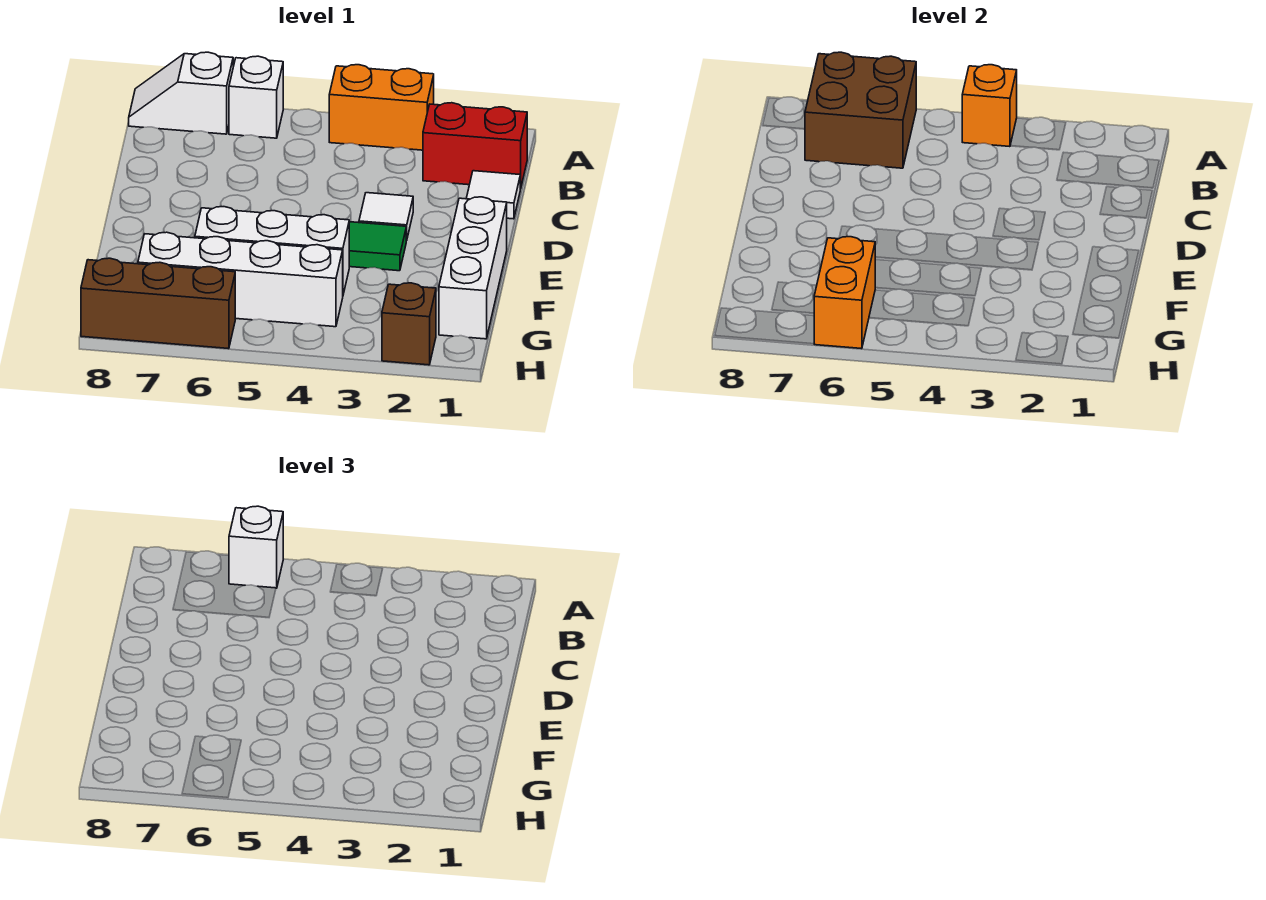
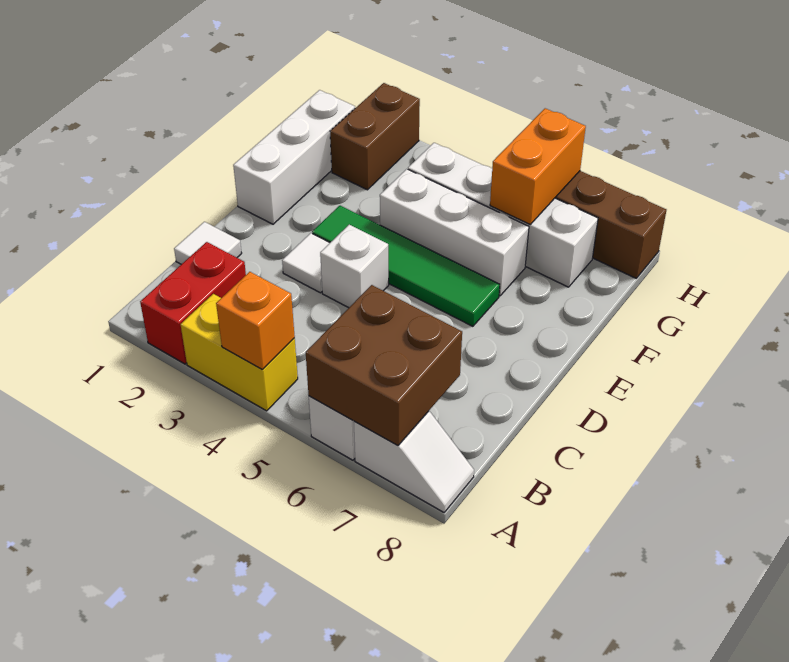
orange brick A3:A4 level 1 -> yellow brick A3:A4 level 1
white brick A6 level 3 -> white brick D4 level 1
red brick B1:B2 level 1 -> red brick A2:B2 level 1
brown brick H2 level 1 -> brown brick G2:H2 level 1

